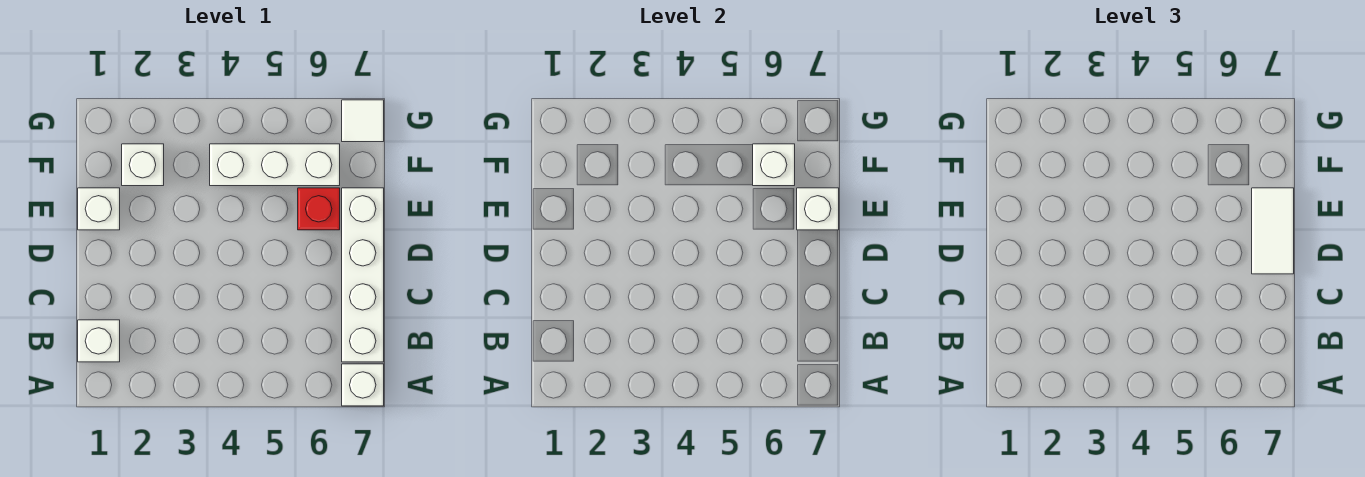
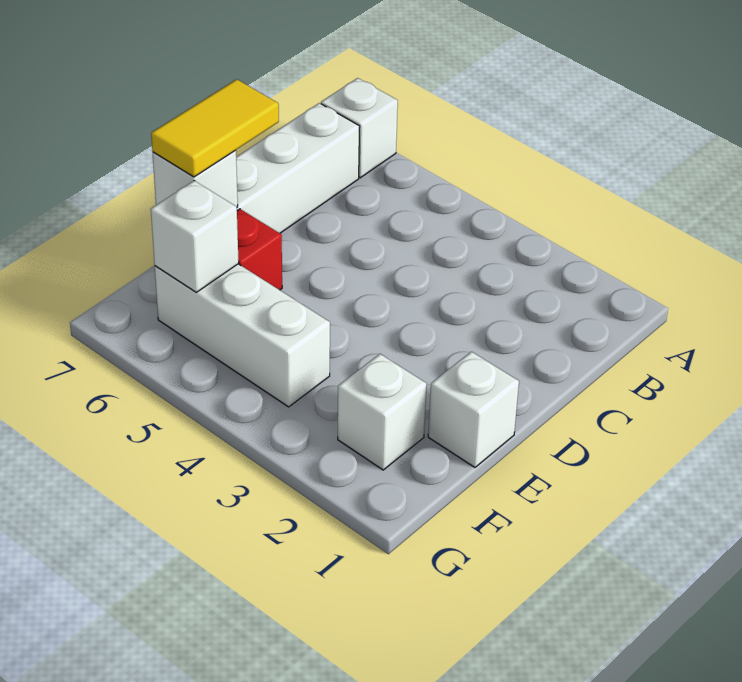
white brick B1 level 1 -> none
white tile D7:E7 level 3 -> yellow tile D7:E7 level 3
white tile G7 level 1 -> none

